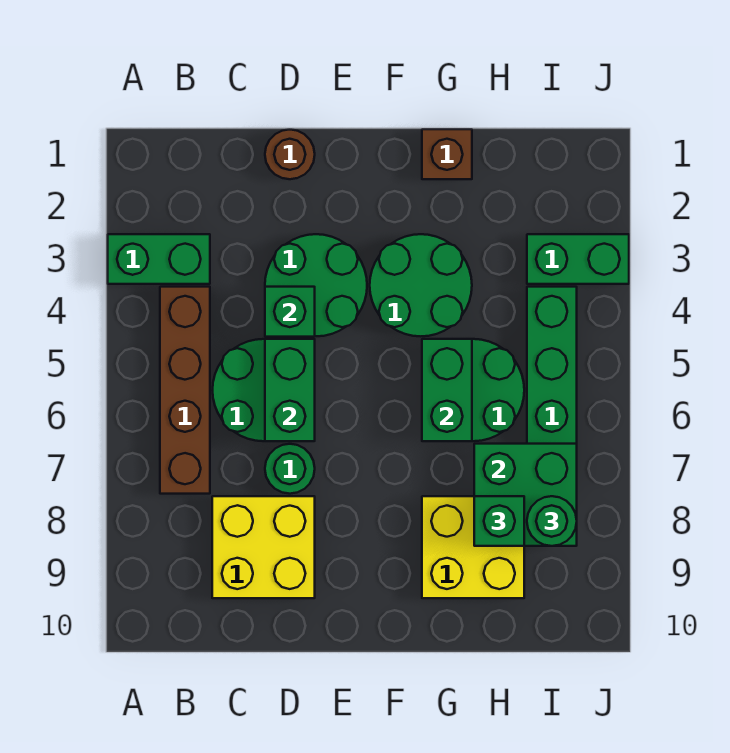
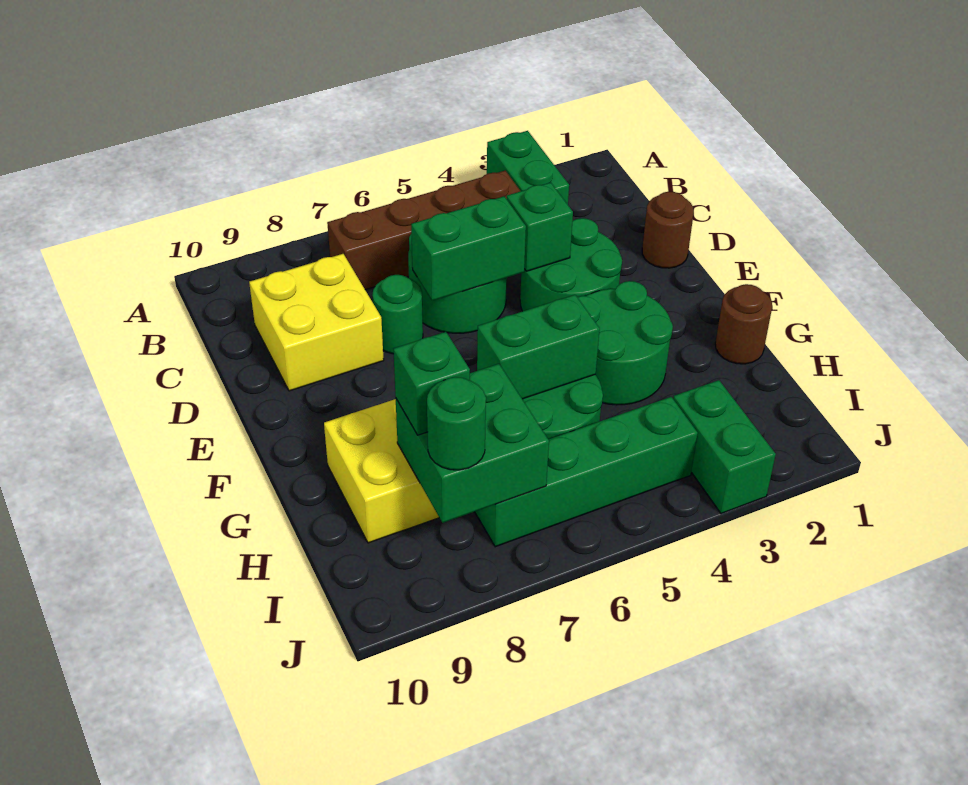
brown brick G1 level 1 -> brown round brick G1 level 1

